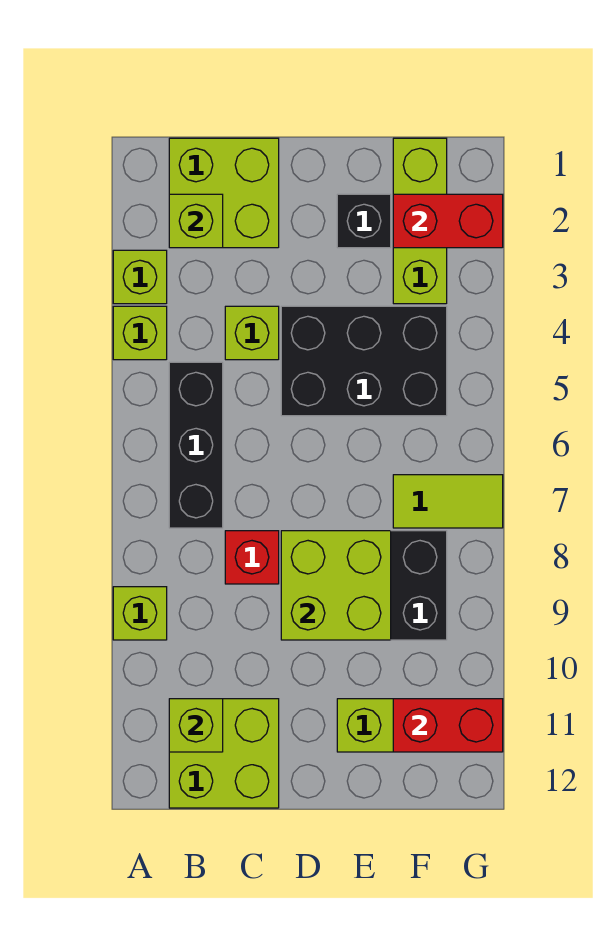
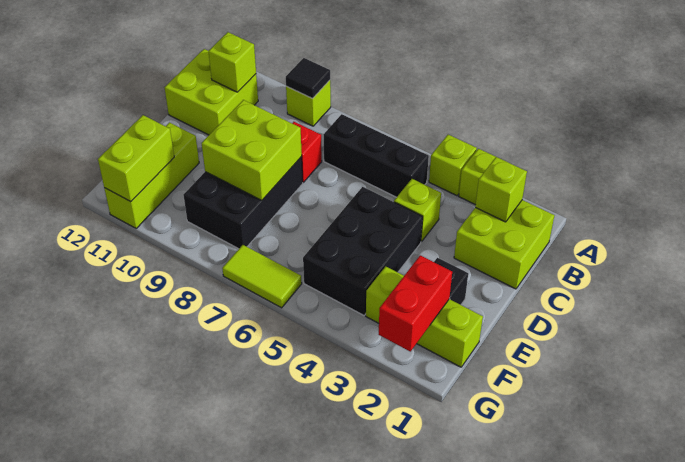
none -> black tile A9 level 2
lime tile F7:G7 level 1 -> lime tile G6:G7 level 1
red brick F11:G11 level 2 -> lime brick F11:G11 level 2

